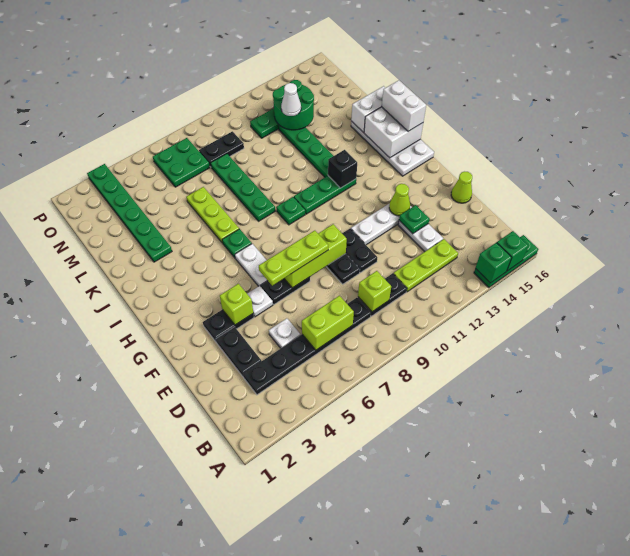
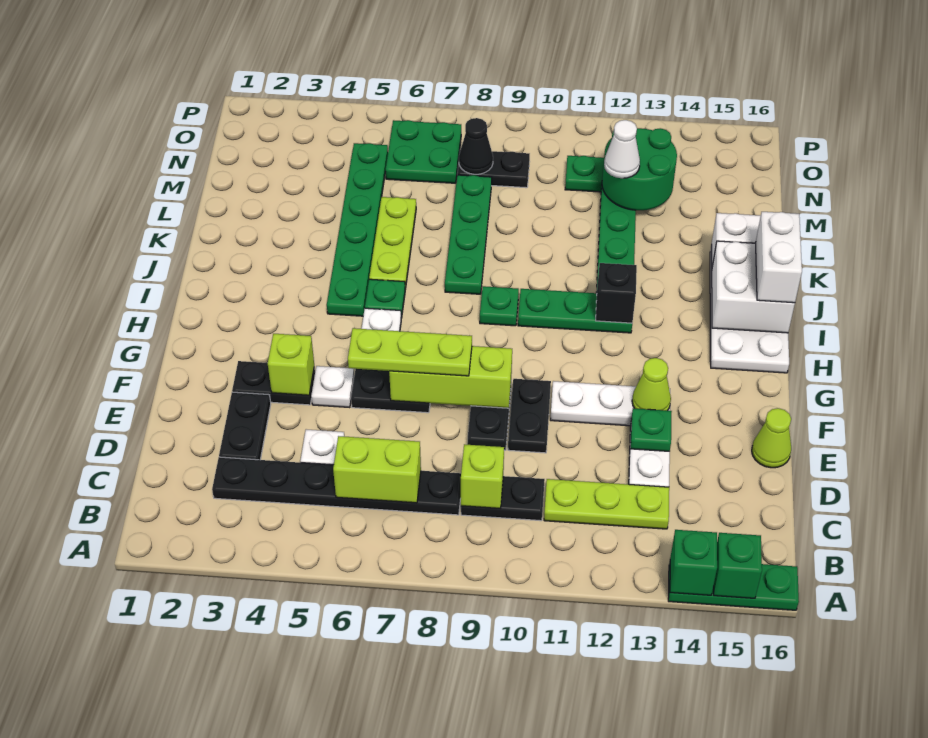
green plate K3:P3 level 1 -> green plate I5:N5 level 1
none -> black cone N8 level 2

